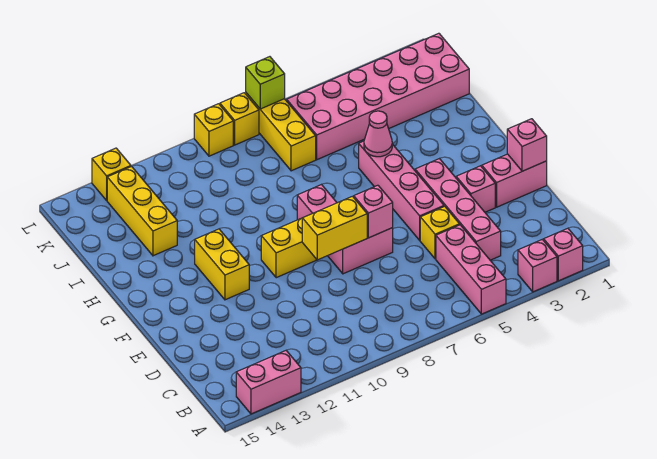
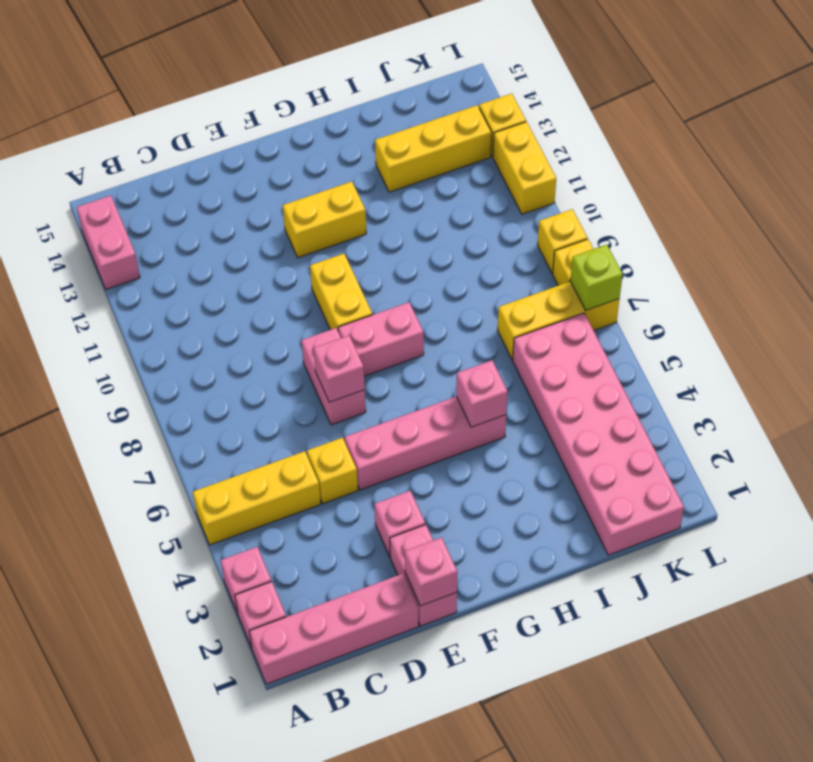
pink brick A5:C5 level 1 -> yellow brick A5:C5 level 1
pink brick C4:F4 level 1 -> pink brick A1:D1 level 1
yellow brick E8:E9 level 2 -> yellow brick L11:L12 level 1
pink cone H5 level 2 -> pink brick H5 level 2

